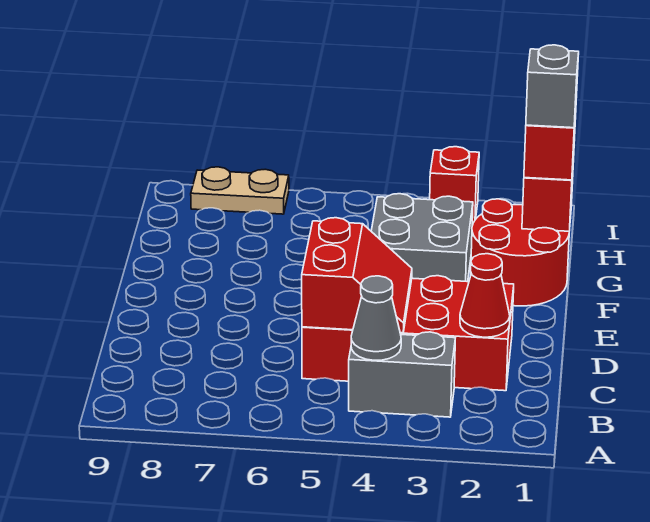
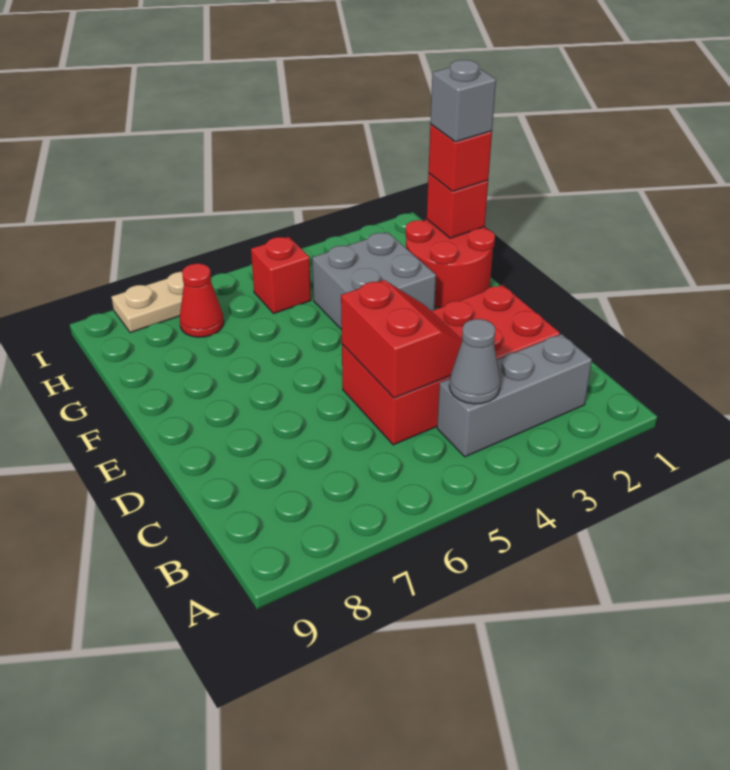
grey brick B3:B4 level 1 -> grey brick B2:B4 level 1
red cone C2 level 2 -> red cone H7 level 1
red brick I3 level 1 -> red brick H5 level 1

